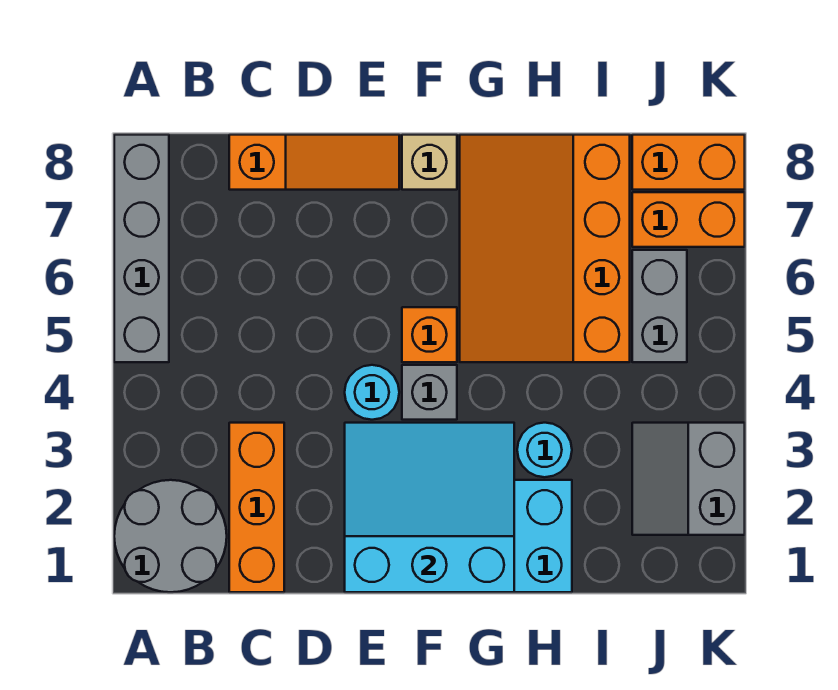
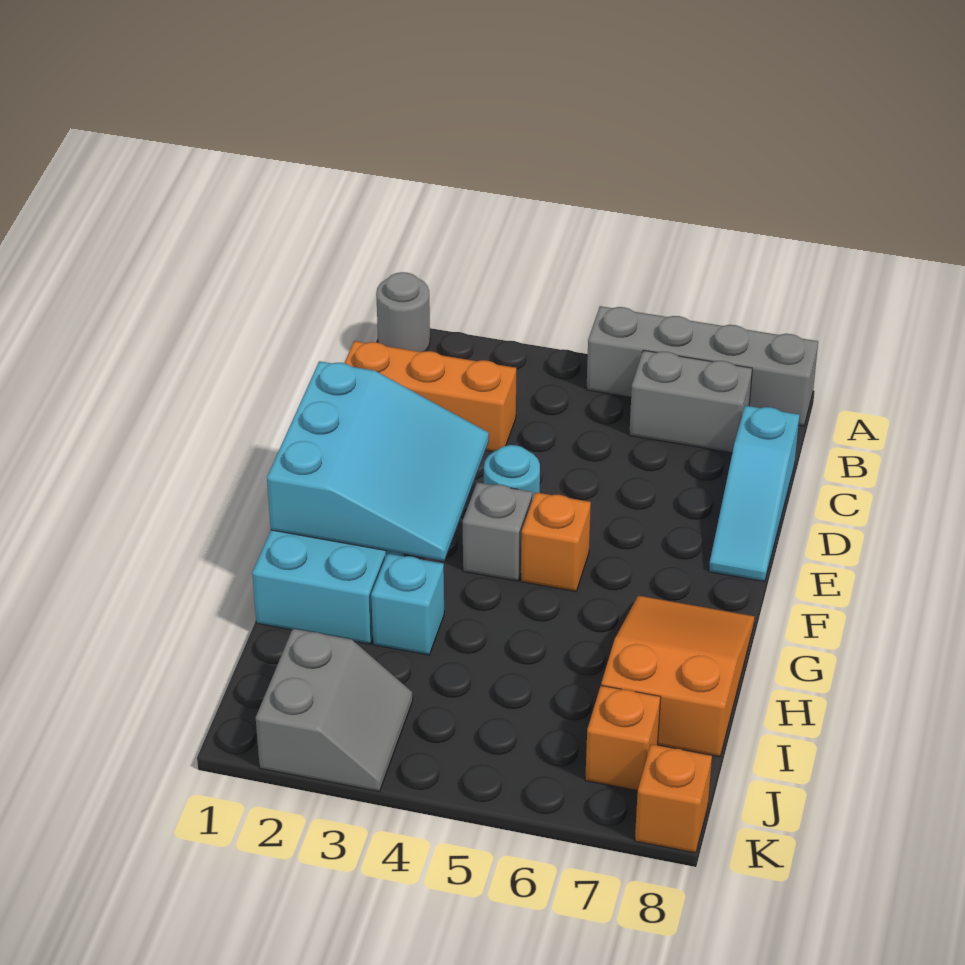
grey round brick A1:B2 level 1 -> grey round brick A1 level 1
orange slope C8:E8 level 1 top C -> cyan slope C8:E8 level 1 top C
tan brick F8 level 1 -> none
orange slope G5:I8 level 1 top I -> orange slope G7:I8 level 1 top I
cyan round brick H3 level 1 -> cyan brick H3 level 1
grey slope J2:K3 level 1 top K -> grey slope J2:K3 level 1 top 2
grey brick J5:J6 level 1 -> grey brick B6:B7 level 1
orange brick J7:K7 level 1 -> orange brick J7 level 1
orange brick J8:K8 level 1 -> orange brick K8 level 1

